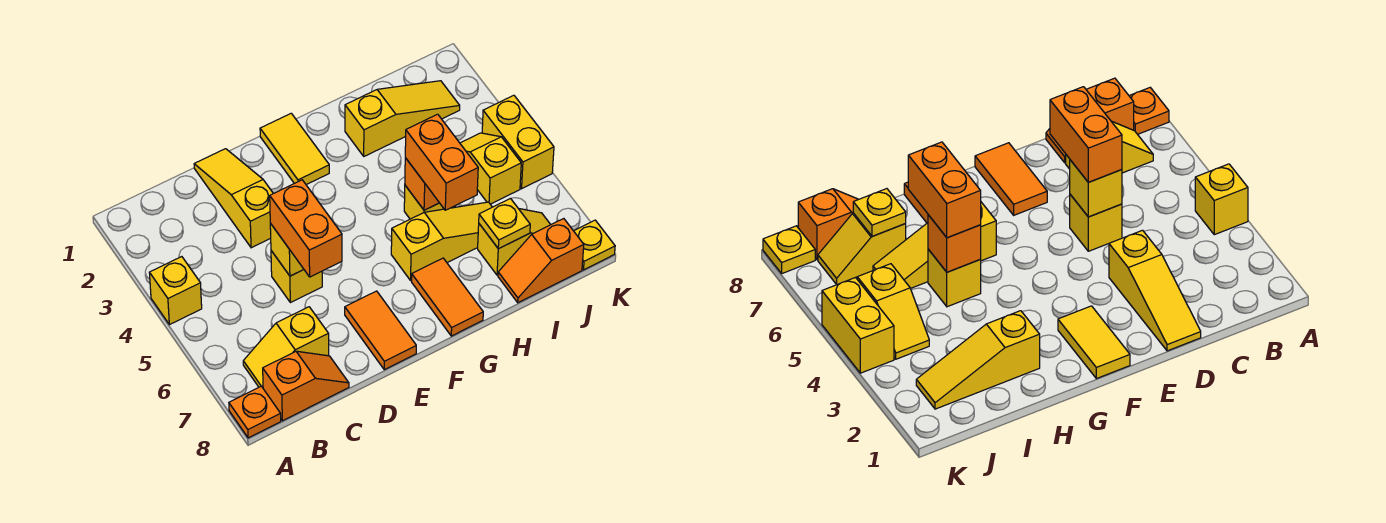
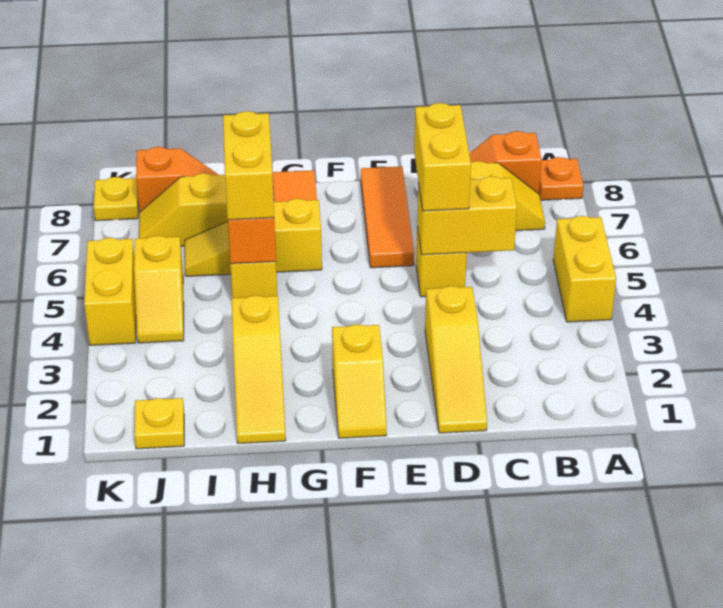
yellow brick A4 level 1 -> yellow brick A4:A5 level 1
yellow brick D5 level 2 -> yellow brick C5:D5 level 2
orange brick D5:D6 level 3 -> yellow brick D5:D6 level 3
orange tile E7:E8 level 1 -> orange tile E6:E8 level 1
yellow tile F1:F2 level 1 -> yellow slope F1:F2 level 1 top 2
yellow slope H2:J2 level 1 top H -> yellow slope H1:H3 level 1 top 3
orange brick H5:H6 level 3 -> yellow brick H5:H6 level 3
yellow plate I7 level 2 -> yellow plate J1 level 1

